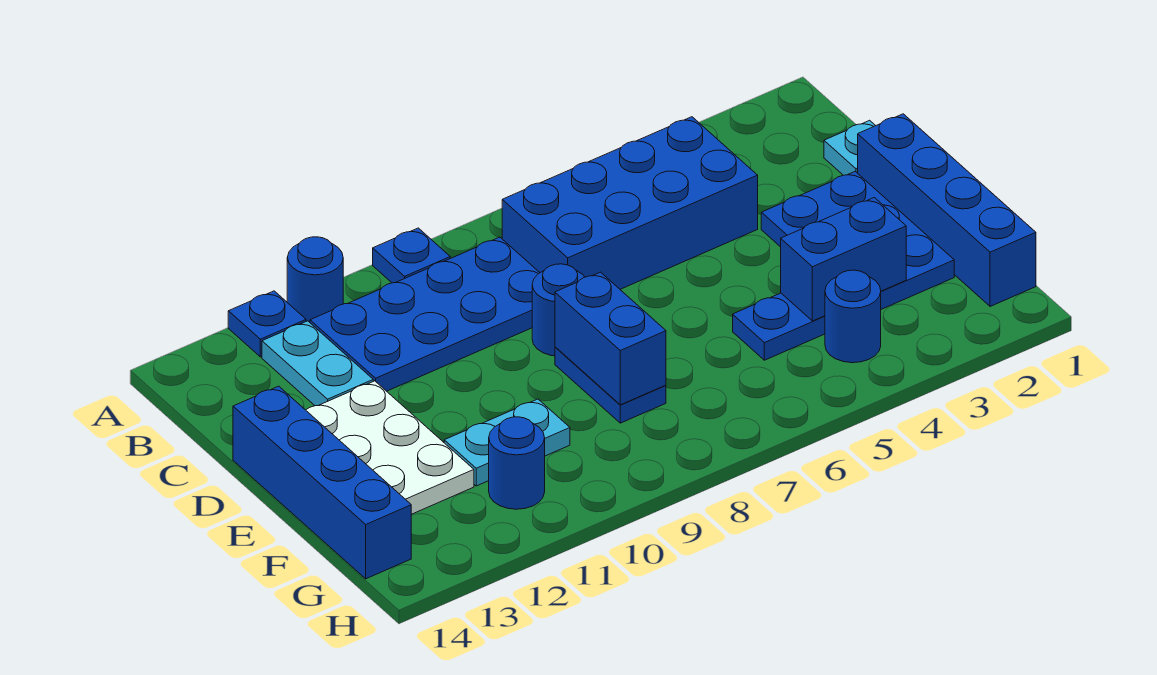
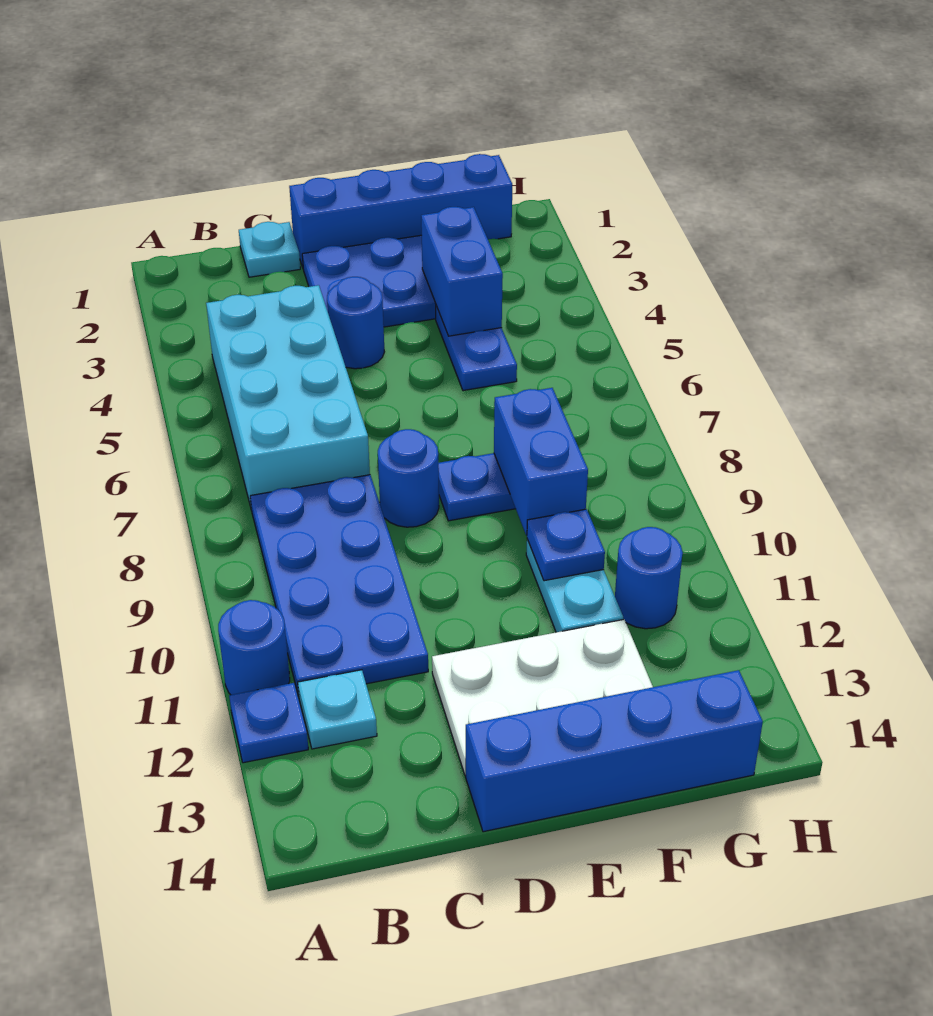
blue plate A9 level 1 -> blue plate F10 level 2
blue brick B4:C7 level 1 -> cyan brick B4:C7 level 1
cyan plate B12:C12 level 1 -> cyan plate B12 level 1
blue brick E8:F8 level 2 -> blue brick F8:F9 level 2
blue round brick G4 level 1 -> blue round brick D4 level 1

